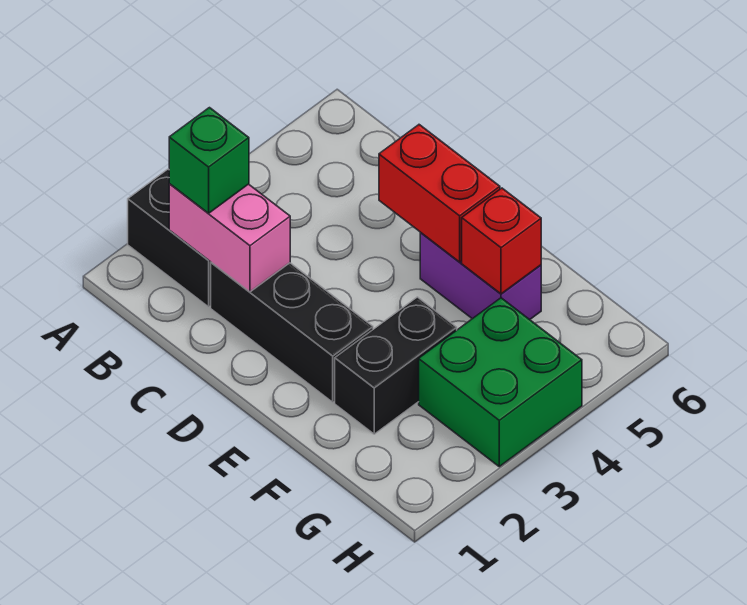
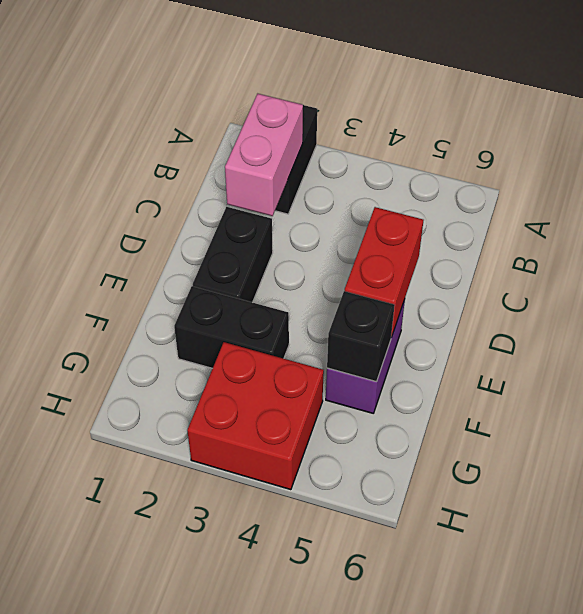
green brick B2 level 3 -> none
black brick C2:E2 level 1 -> black brick D2:E2 level 1
red brick F5 level 2 -> black brick F5 level 2
green brick G3:H4 level 1 -> red brick G3:H4 level 1

